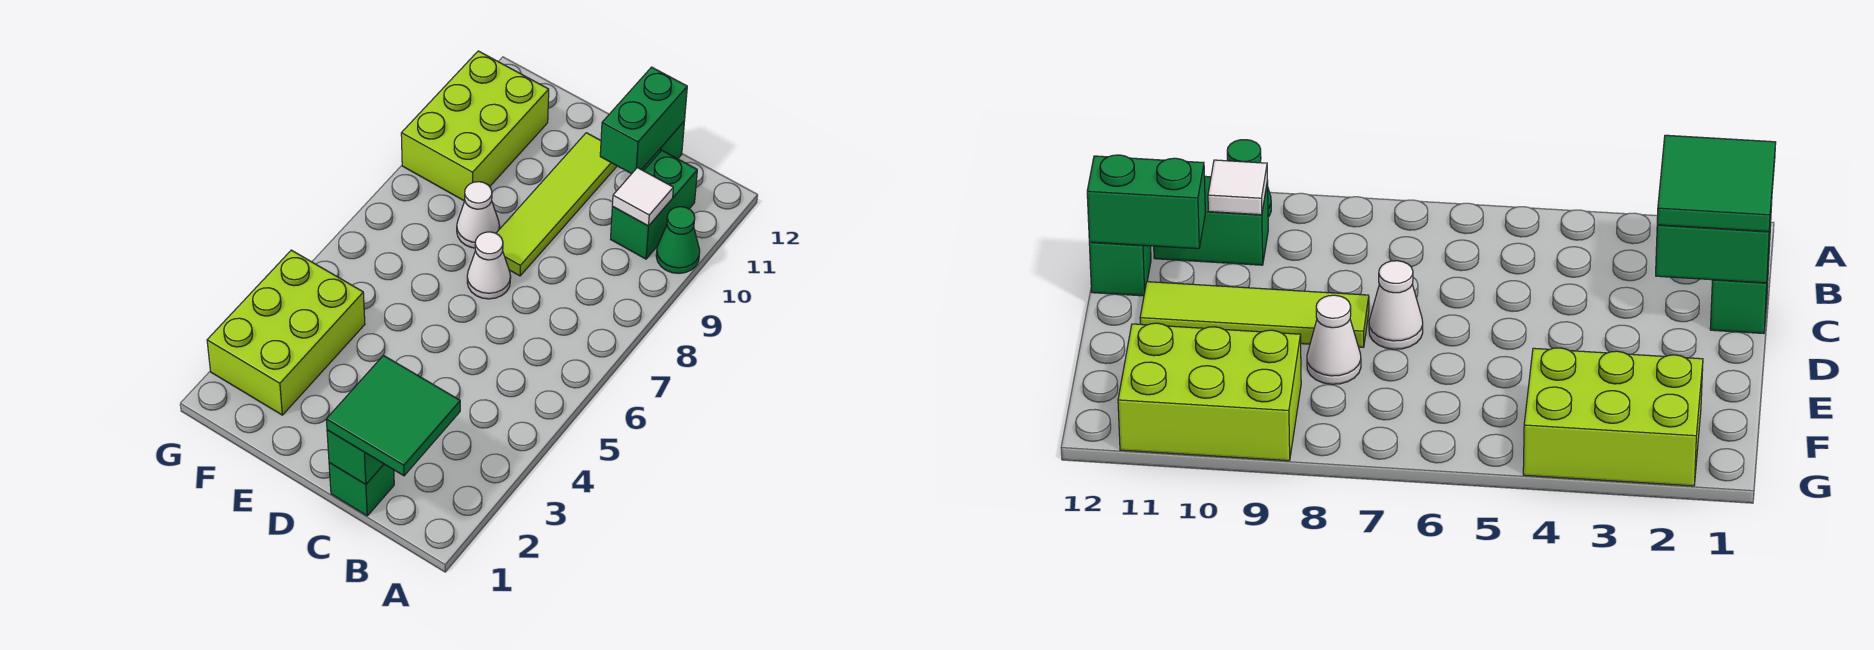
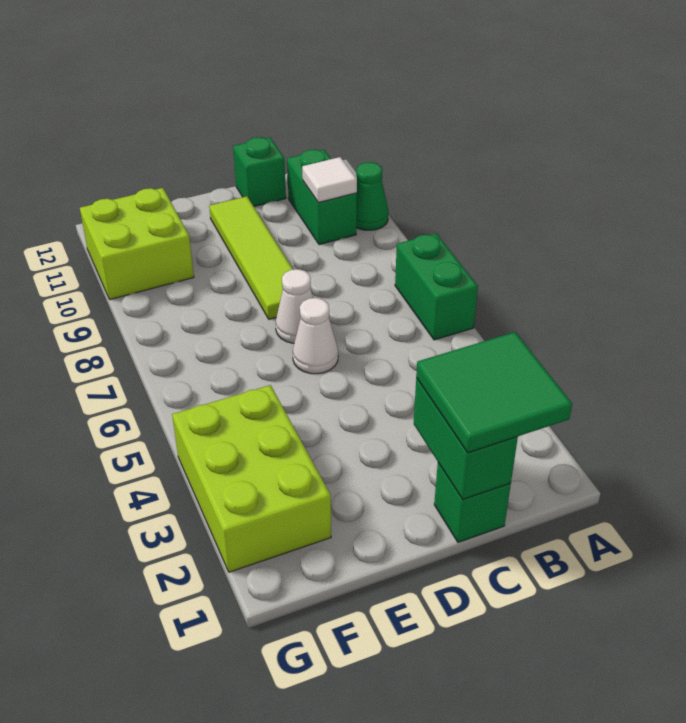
green brick C11:C12 level 2 -> green brick A6:A7 level 1
white cone E8 level 1 -> white cone D6 level 1
lime brick F9:G11 level 1 -> lime brick F10:G11 level 1

